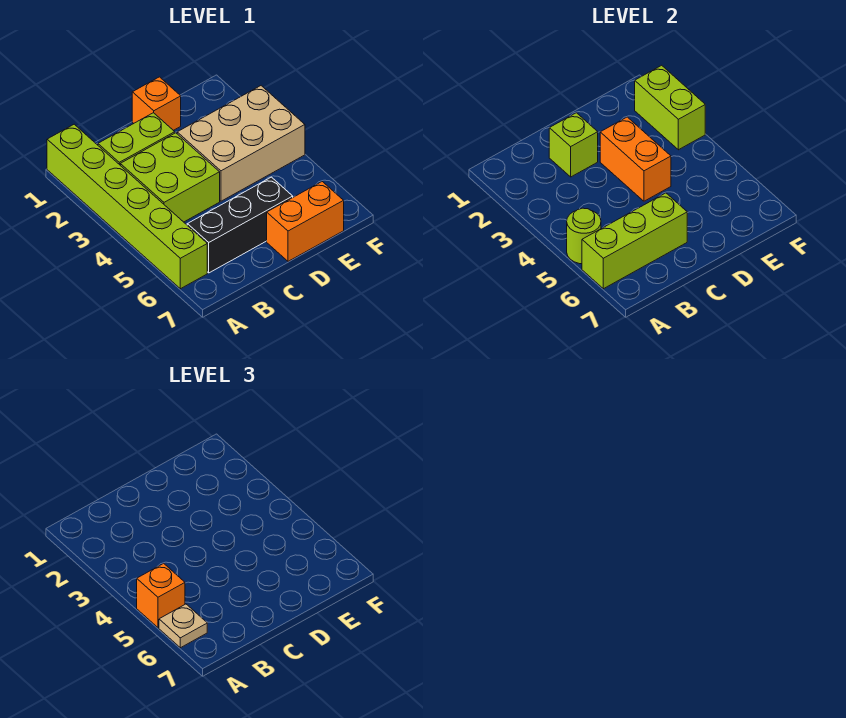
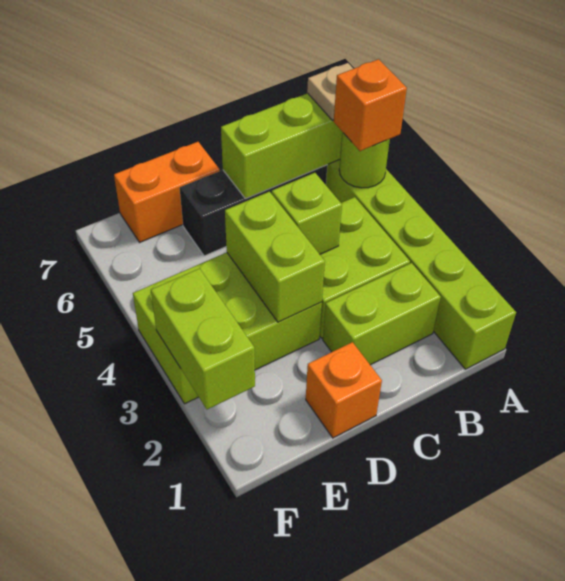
lime brick C2 level 2 -> lime brick C4 level 2
tan brick D3:F4 level 1 -> lime brick D3:F4 level 1
orange brick D3:D4 level 2 -> lime brick D3:D4 level 2

